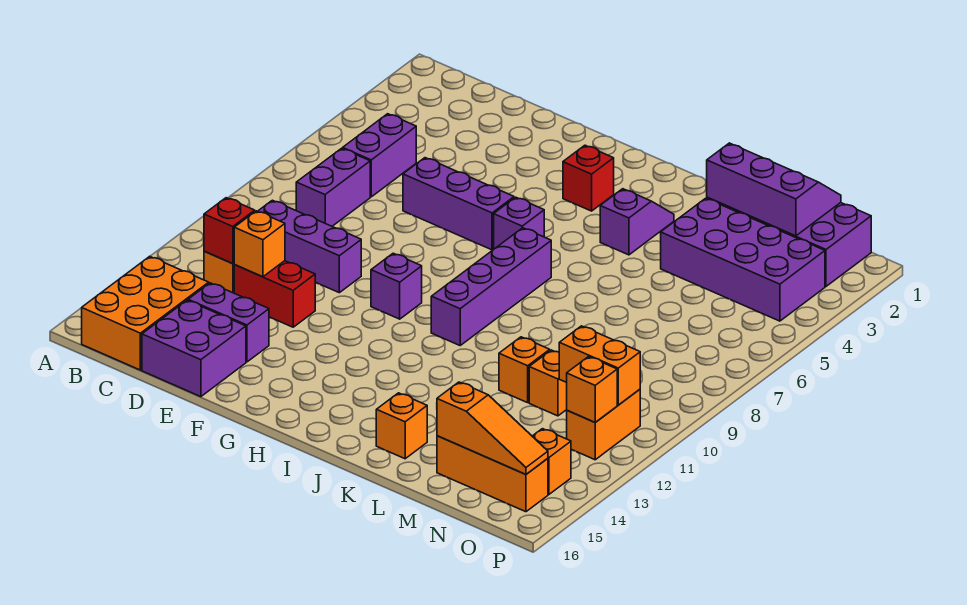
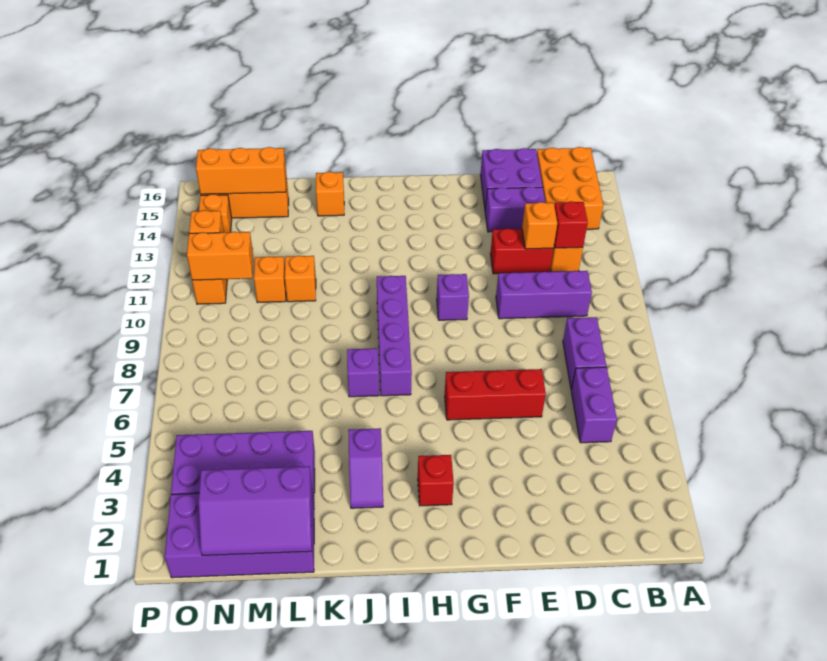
purple brick E6:G6 level 1 -> red brick E6:G6 level 1
purple brick H6 level 1 -> purple brick J7 level 1
orange slope M15:O15 level 2 top M -> orange brick M15:O15 level 2

